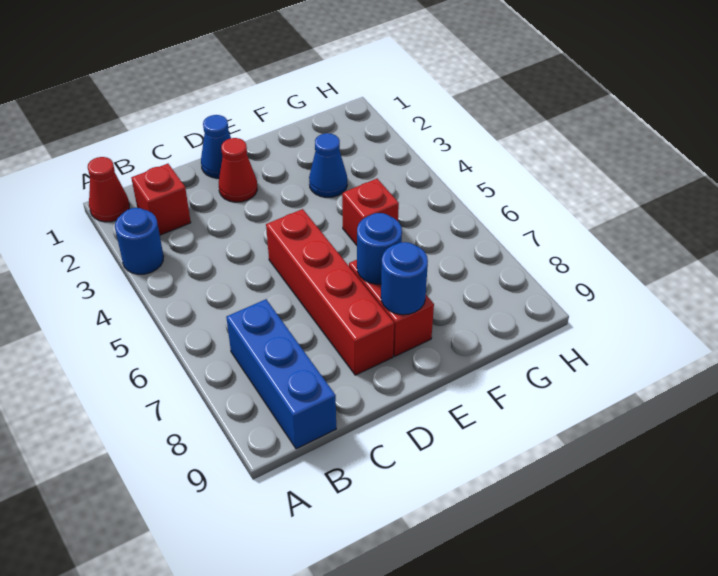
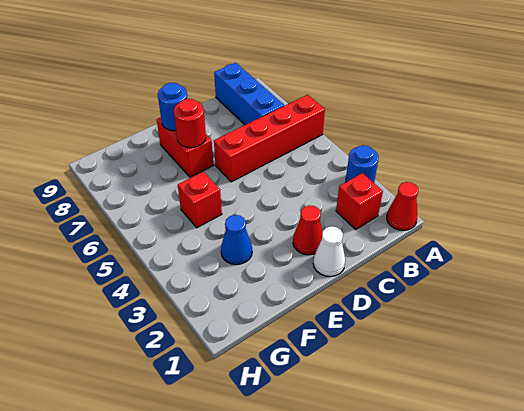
blue cone D1 level 1 -> white cone D1 level 1
red brick D5:D8 level 1 -> red brick A6:D6 level 1
blue round brick E7 level 2 -> red round brick E7 level 2

